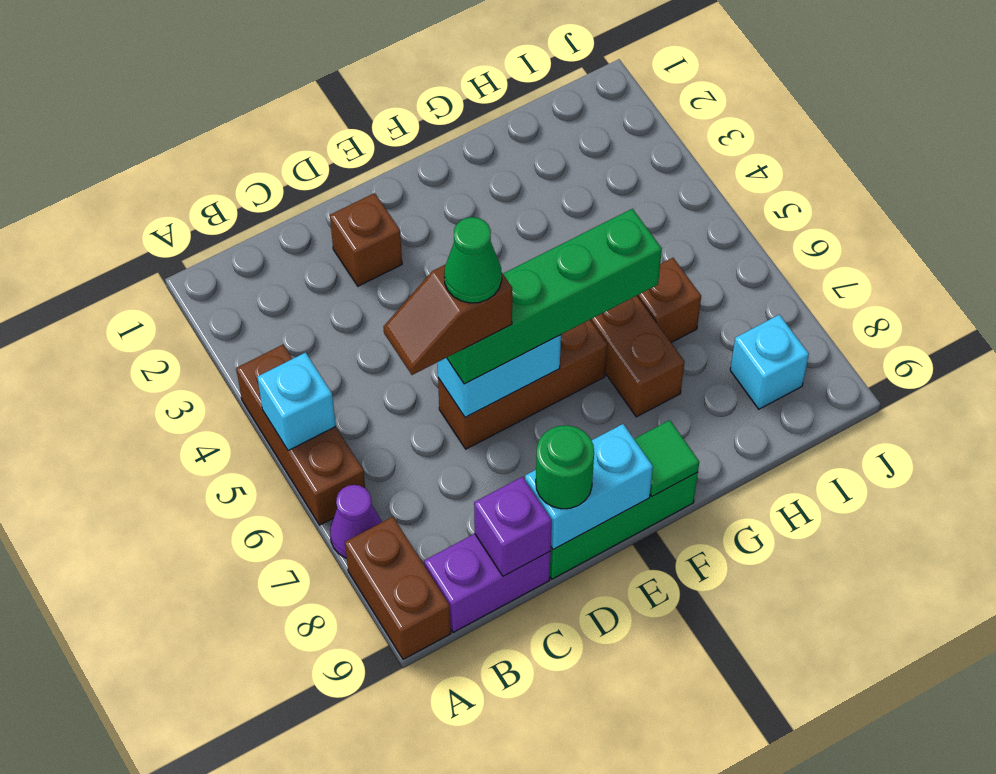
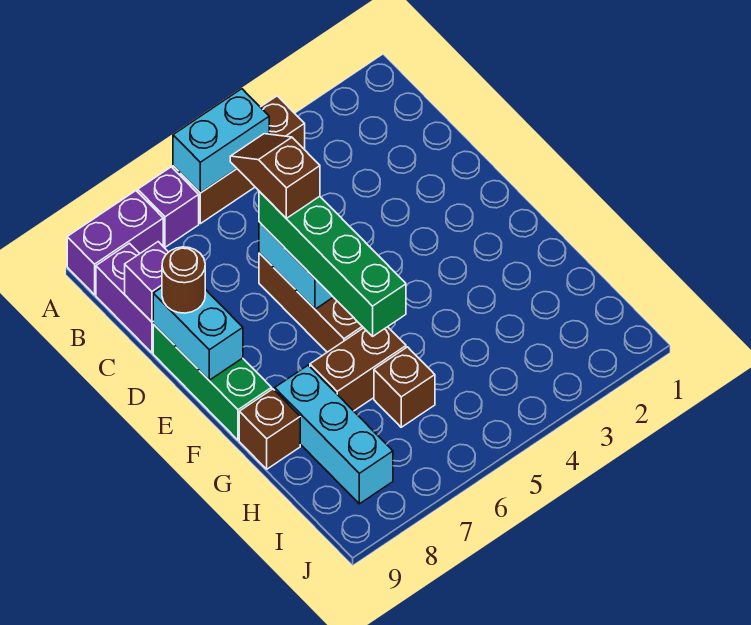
cyan brick A5 level 2 -> cyan brick A5:A6 level 2
purple cone A7 level 1 -> purple brick A7 level 1
brown brick A8:A9 level 1 -> purple brick A8:A9 level 1
brown brick D2 level 1 -> brown brick G9 level 1
green cone D6 level 5 -> none
green round brick D9 level 3 -> brown round brick D9 level 3
green tile F9 level 2 -> none
cyan brick I8 level 1 -> cyan brick G8:I8 level 1

